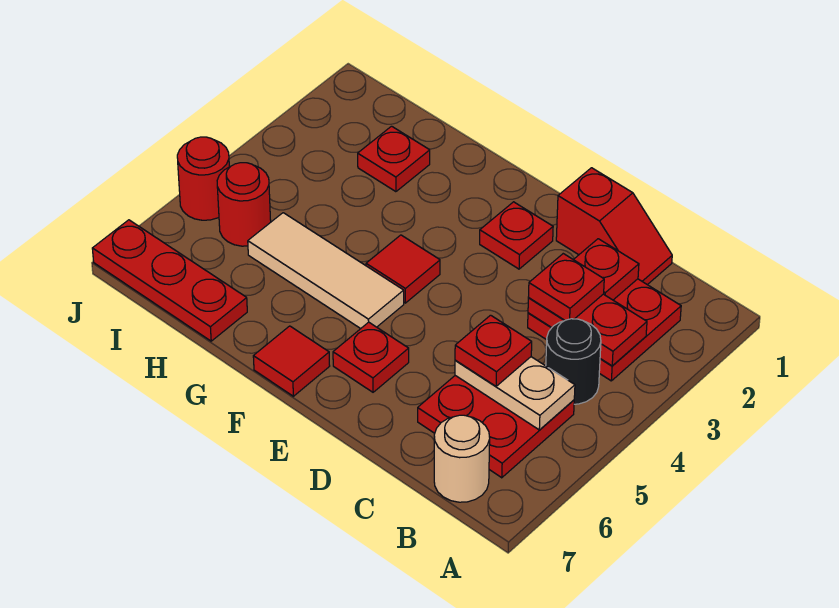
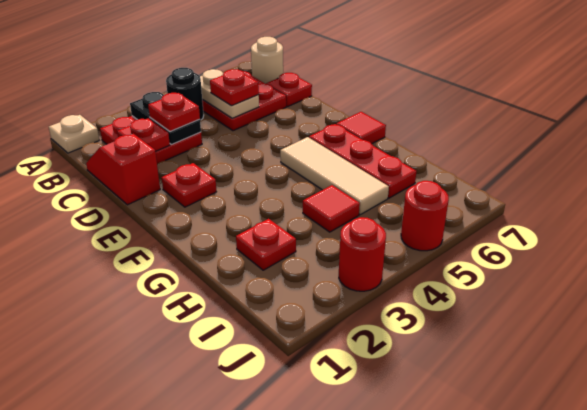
none -> tan plate A1 level 1
red plate B3:C3 level 2 -> black plate B3:C3 level 2
red plate E6 level 1 -> red plate C7 level 1
red tile F4 level 1 -> red tile H4 level 1
red plate H7:J7 level 1 -> red plate F6:H6 level 1
red round brick I5 level 1 -> red round brick J3 level 1

